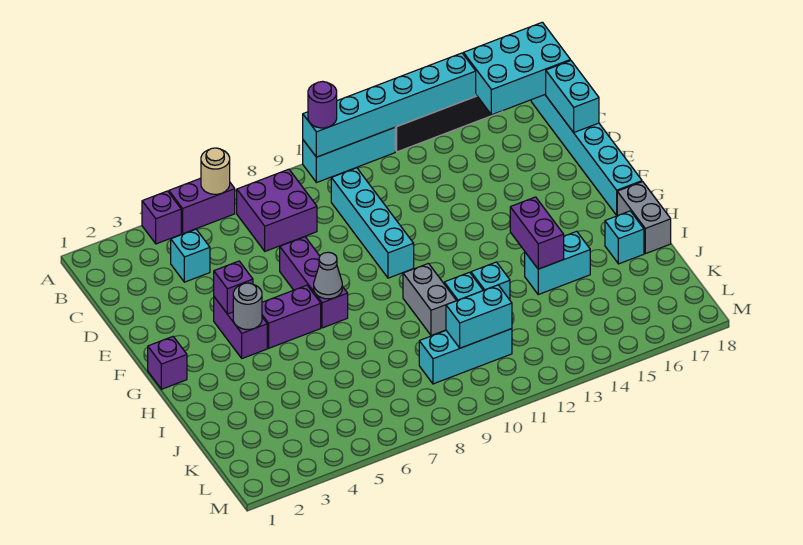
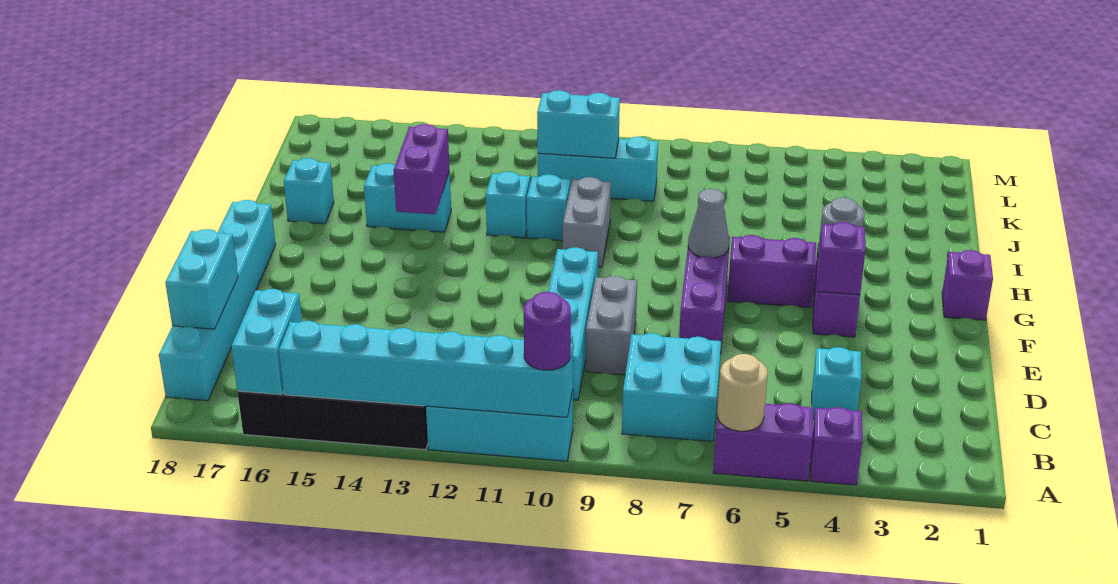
cyan brick A16:B18 level 2 -> cyan brick A16:B16 level 2
purple brick B7:C8 level 1 -> cyan brick B7:C8 level 1
grey brick H18:I18 level 1 -> grey brick D9:E9 level 1

